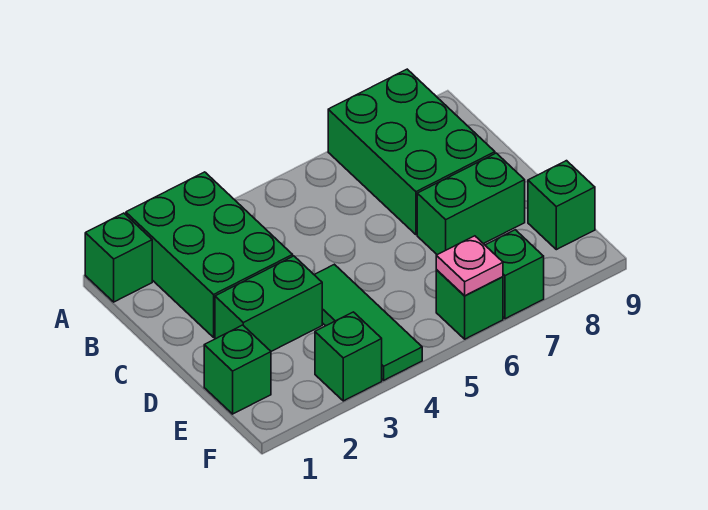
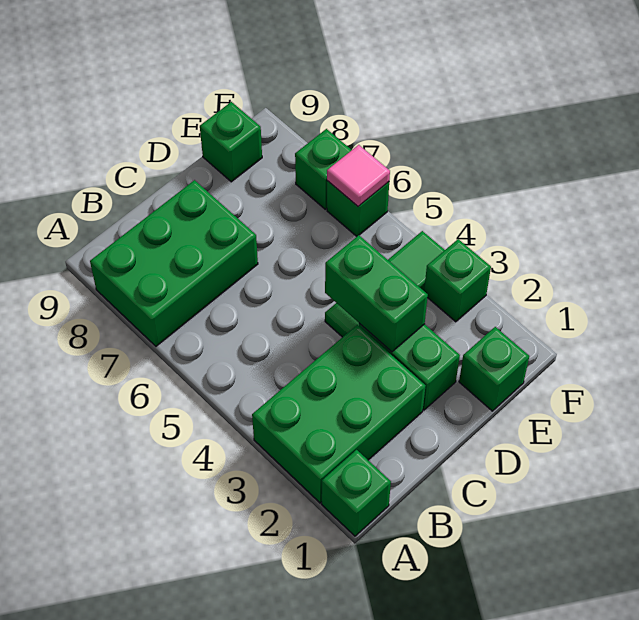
green brick D7:D8 level 1 -> green brick D3:D4 level 2
pink plate F6 level 2 -> pink tile F6 level 2

